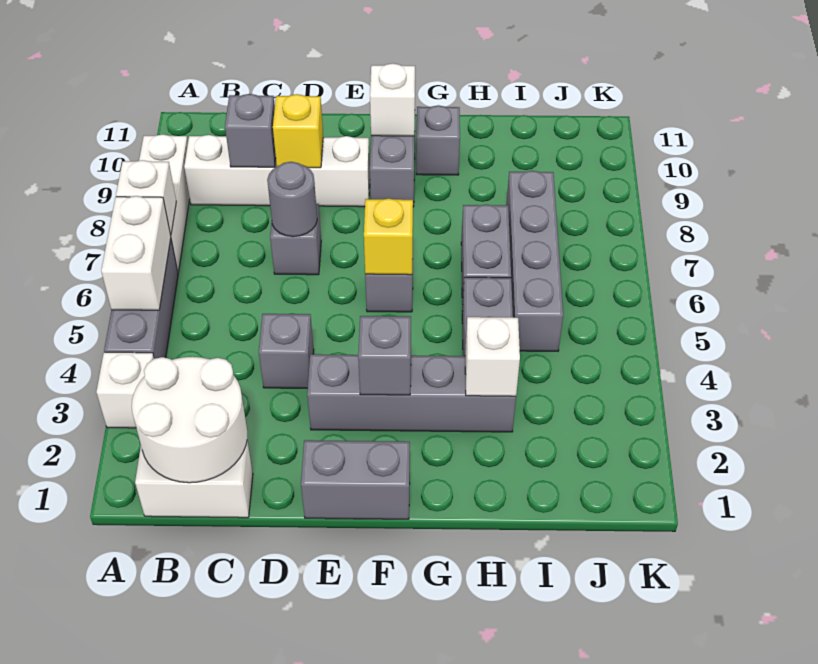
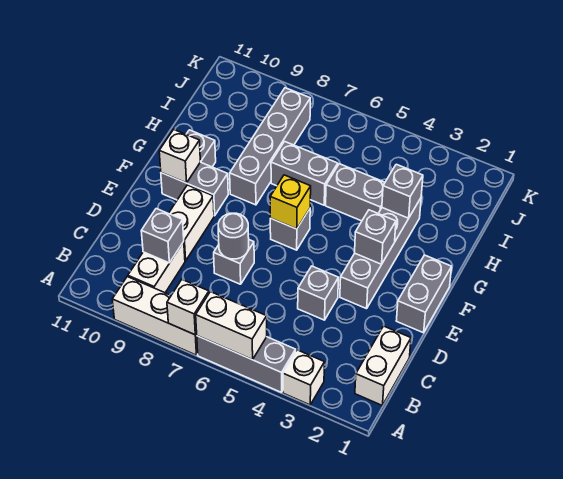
white round brick B1:C2 level 2 -> none
yellow brick D9 level 2 -> none
white brick H3 level 2 -> grey brick H3 level 2
grey brick I5:I8 level 1 -> grey brick G8:J8 level 1

